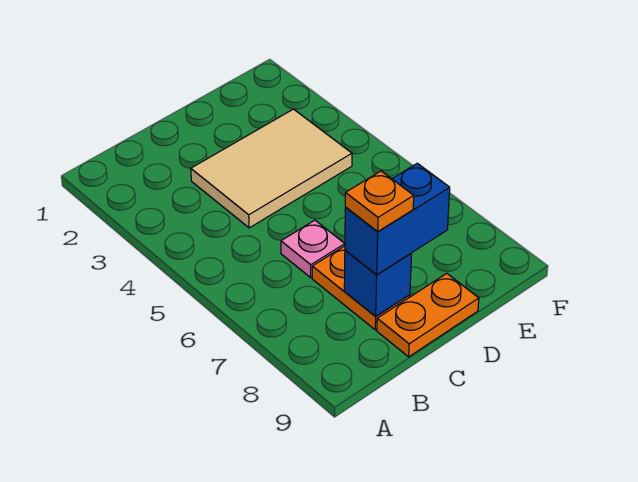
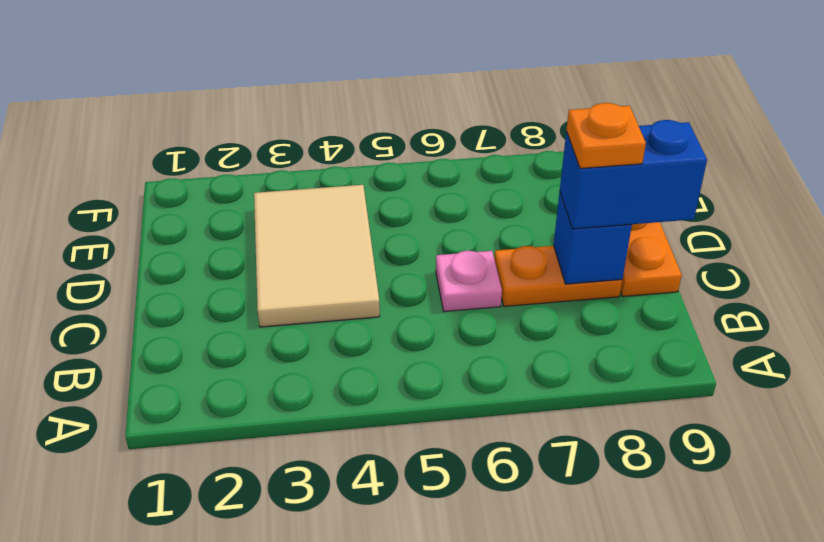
blue brick C8:D8 level 3 -> blue brick C8:C9 level 3

